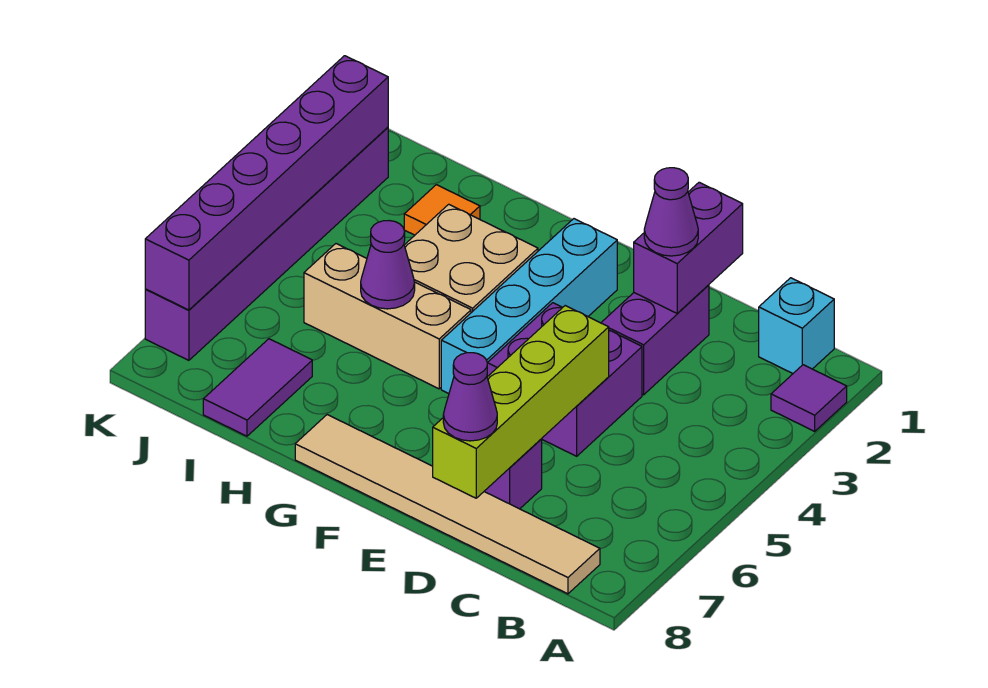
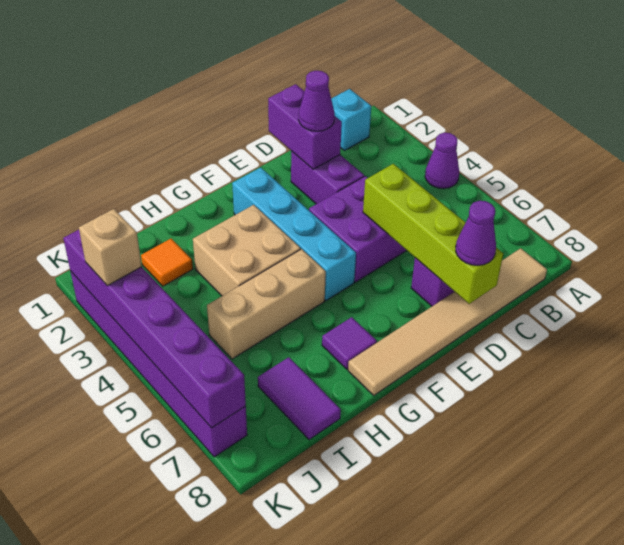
purple tile A2 level 1 -> purple tile G7 level 1
purple cone H5 level 2 -> purple cone A4 level 1
none -> tan brick K3 level 3

